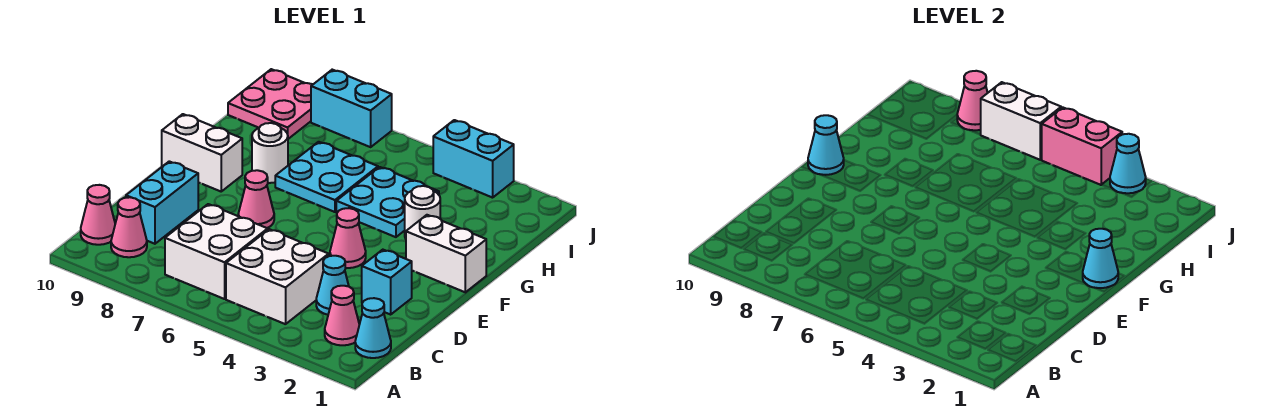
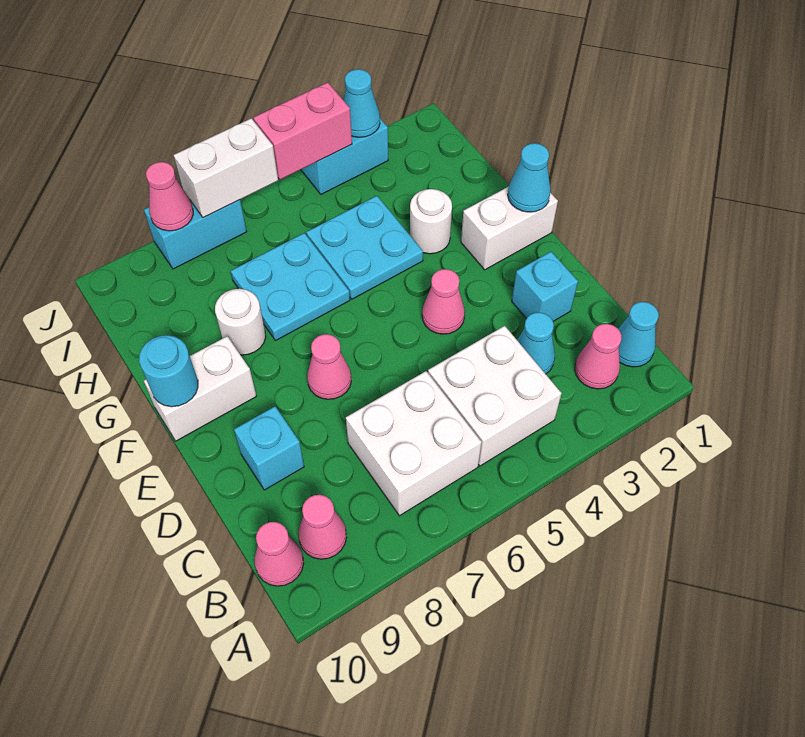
cyan brick C9:D9 level 1 -> cyan brick D9 level 1
cyan cone F10 level 2 -> cyan round brick F10 level 2
pink plate I9:J10 level 1 -> none

